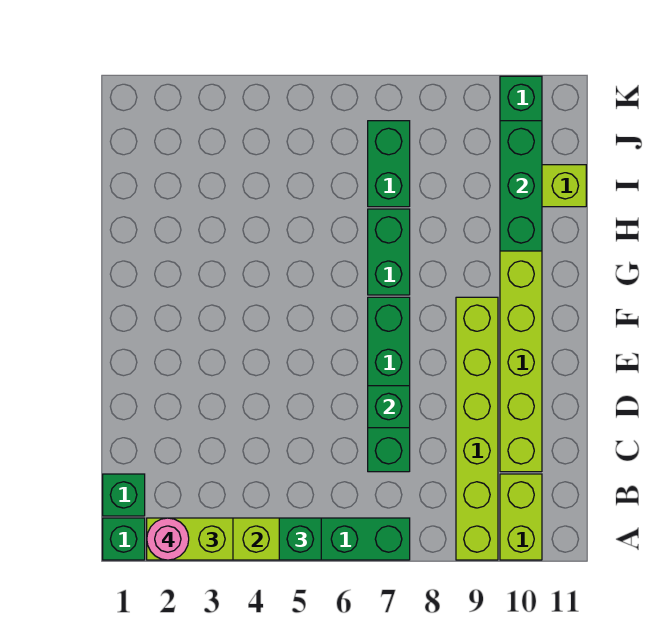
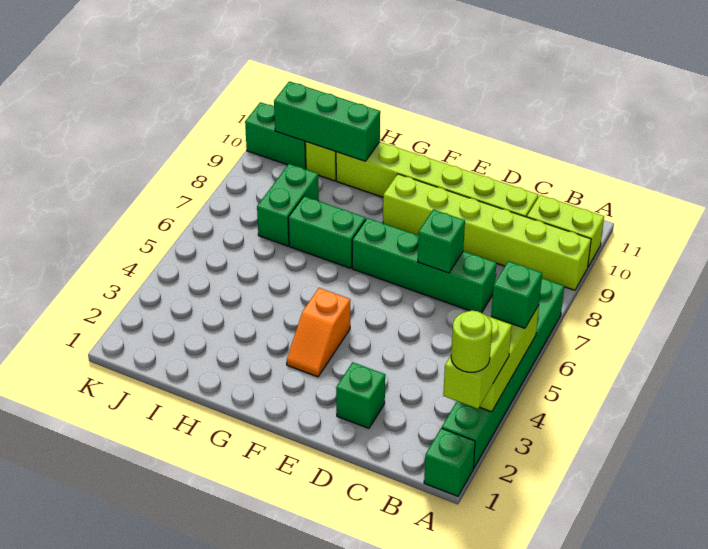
pink round brick A2 level 4 -> lime round brick A2 level 4
green brick B1 level 1 -> green brick D2 level 1
none -> orange slope F3:F4 level 1 top 4
green brick I7:J7 level 1 -> green brick I7:I8 level 1

